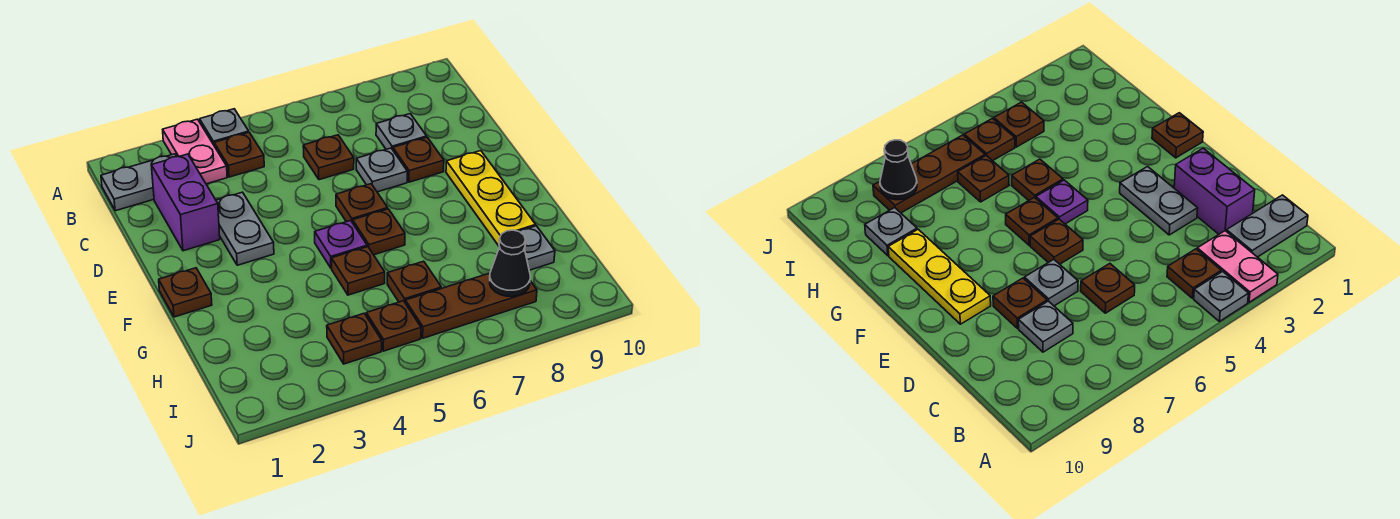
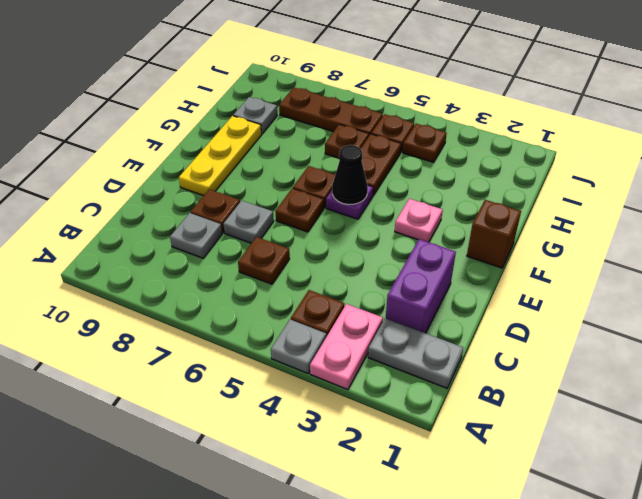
grey plate D3:E3 level 1 -> none
brown plate F1 level 1 -> brown brick F1 level 1
none -> pink plate F3 level 1
brown plate G5 level 1 -> brown plate G5:H5 level 1
black cone I8 level 2 -> black cone F5 level 2

